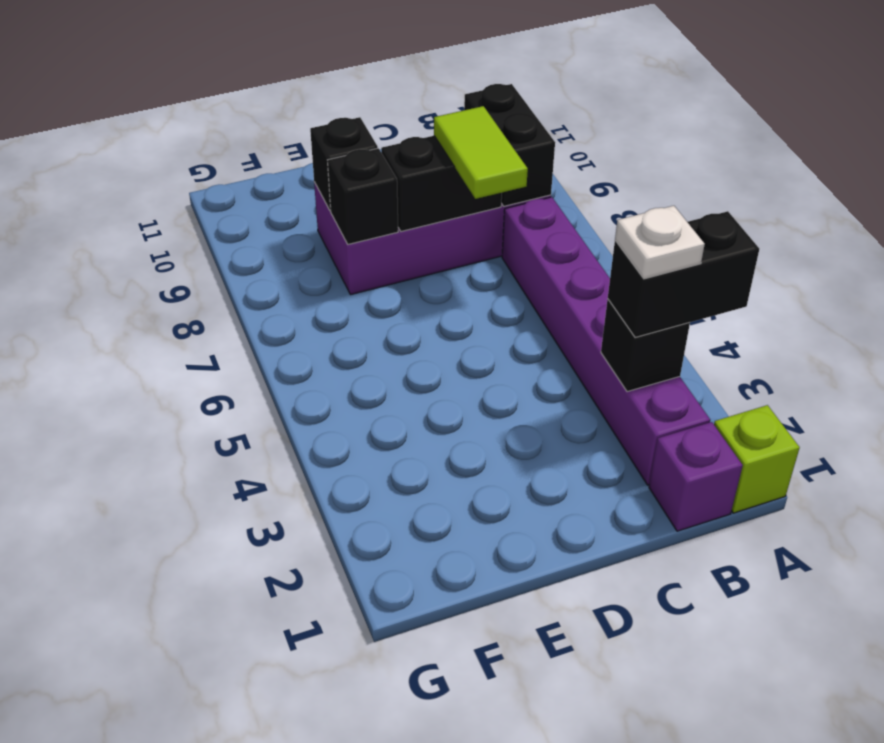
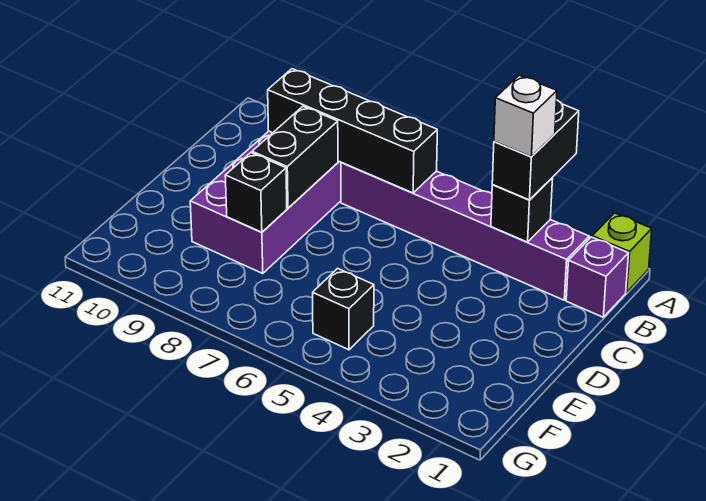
white plate B3 level 4 -> white brick B3 level 4
black brick B8:B9 level 2 -> black brick B6:B9 level 2
lime tile C7:C8 level 3 -> none
black brick E9 level 2 -> black brick F5 level 1

